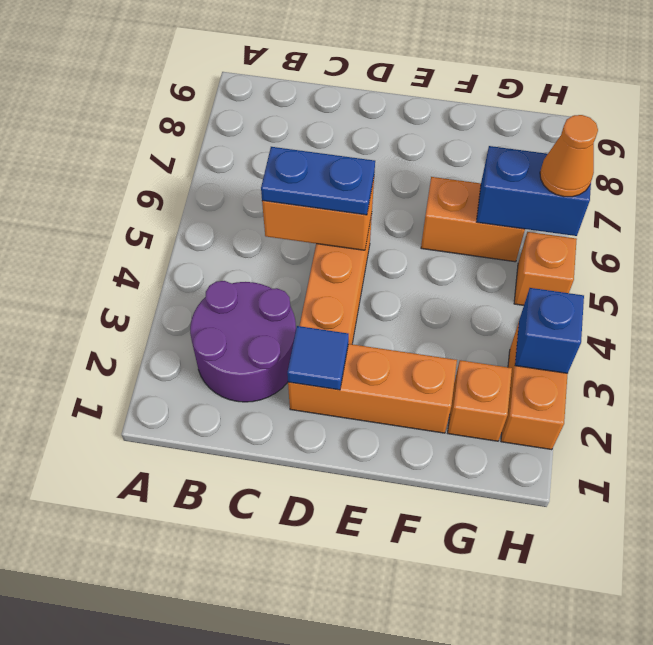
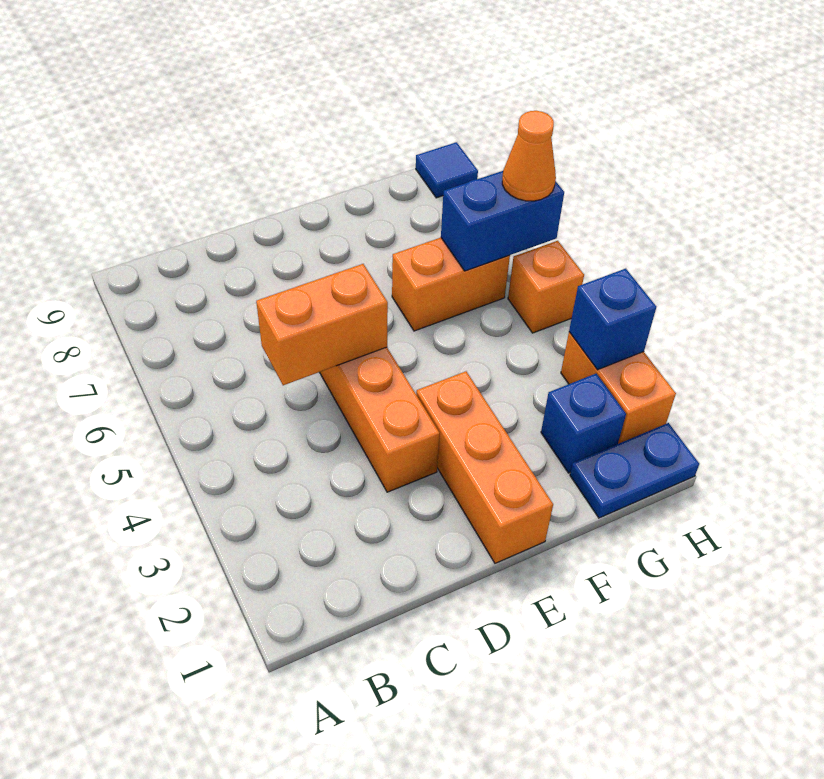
purple round brick B2:C3 level 1 -> none
blue plate C5:D5 level 3 -> blue plate G1:H1 level 1
orange brick D2:F2 level 1 -> orange brick E1:E3 level 1
blue tile D2 level 2 -> blue tile H9 level 1
orange brick G2 level 1 -> blue brick G2 level 1

